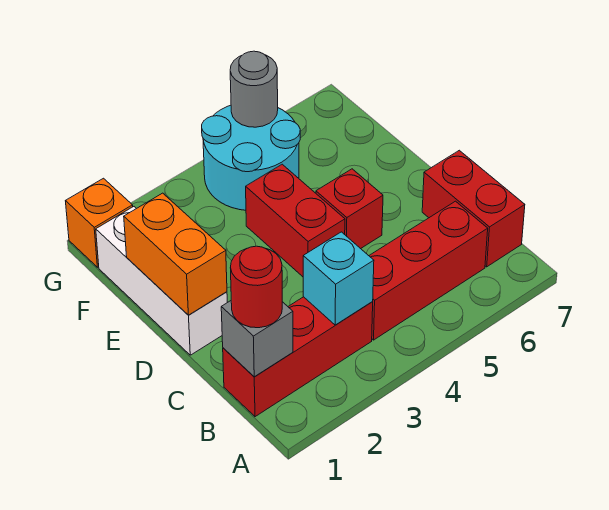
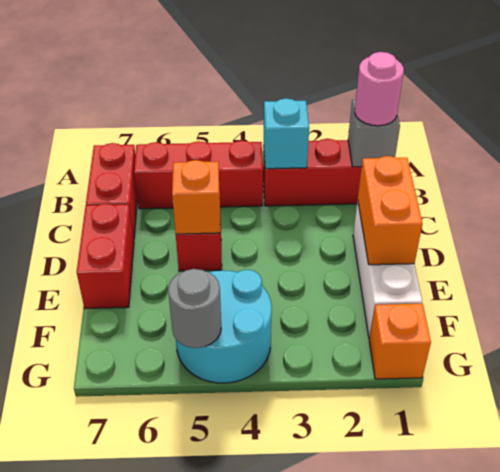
red round brick B1 level 3 -> pink round brick B1 level 3
red brick D4:E4 level 1 -> red brick D7:E7 level 1
none -> orange brick D5 level 2

